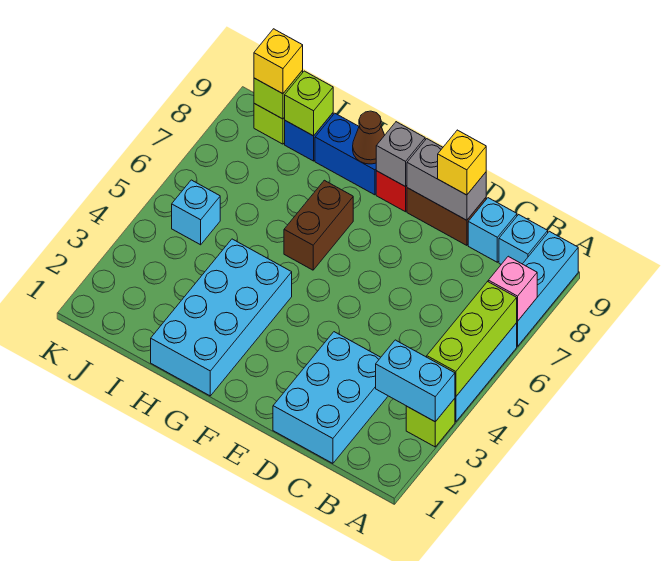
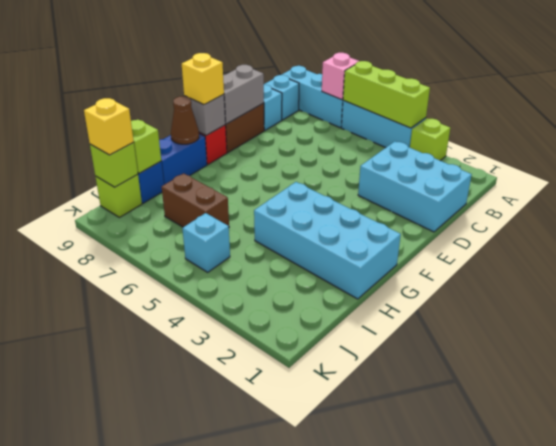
cyan brick A3:B3 level 2 -> none
yellow brick D9 level 3 -> yellow brick F9 level 3
brown brick G6:G7 level 1 -> brown brick I6:I7 level 1

